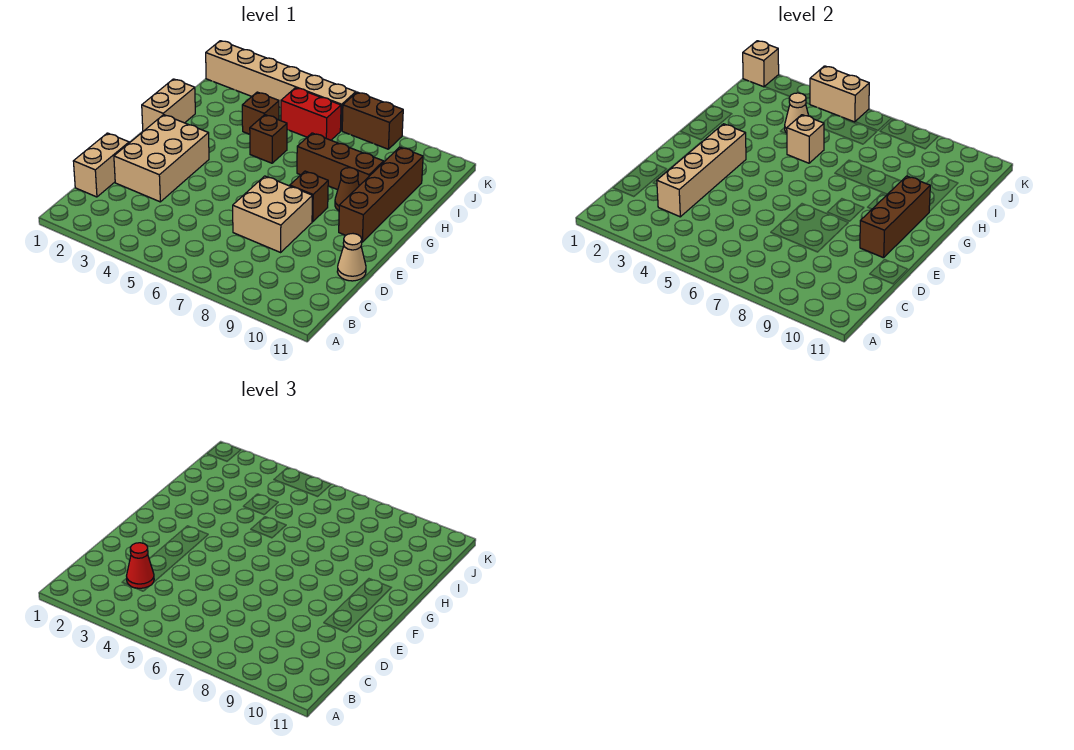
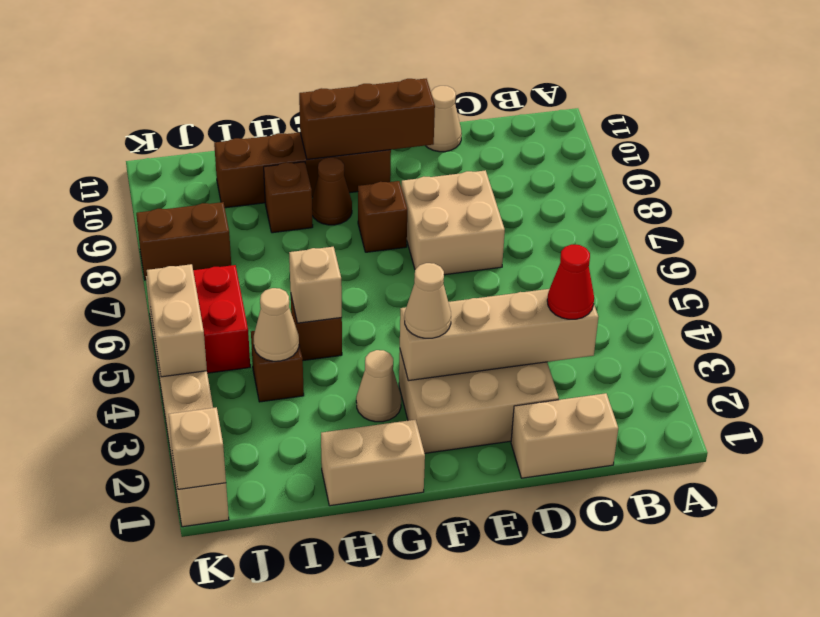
none -> tan cone F3 level 3
none -> tan cone G3 level 1
brown brick H7:H9 level 1 -> brown brick H9 level 1
brown brick K7:K8 level 1 -> brown brick J8:K8 level 1

